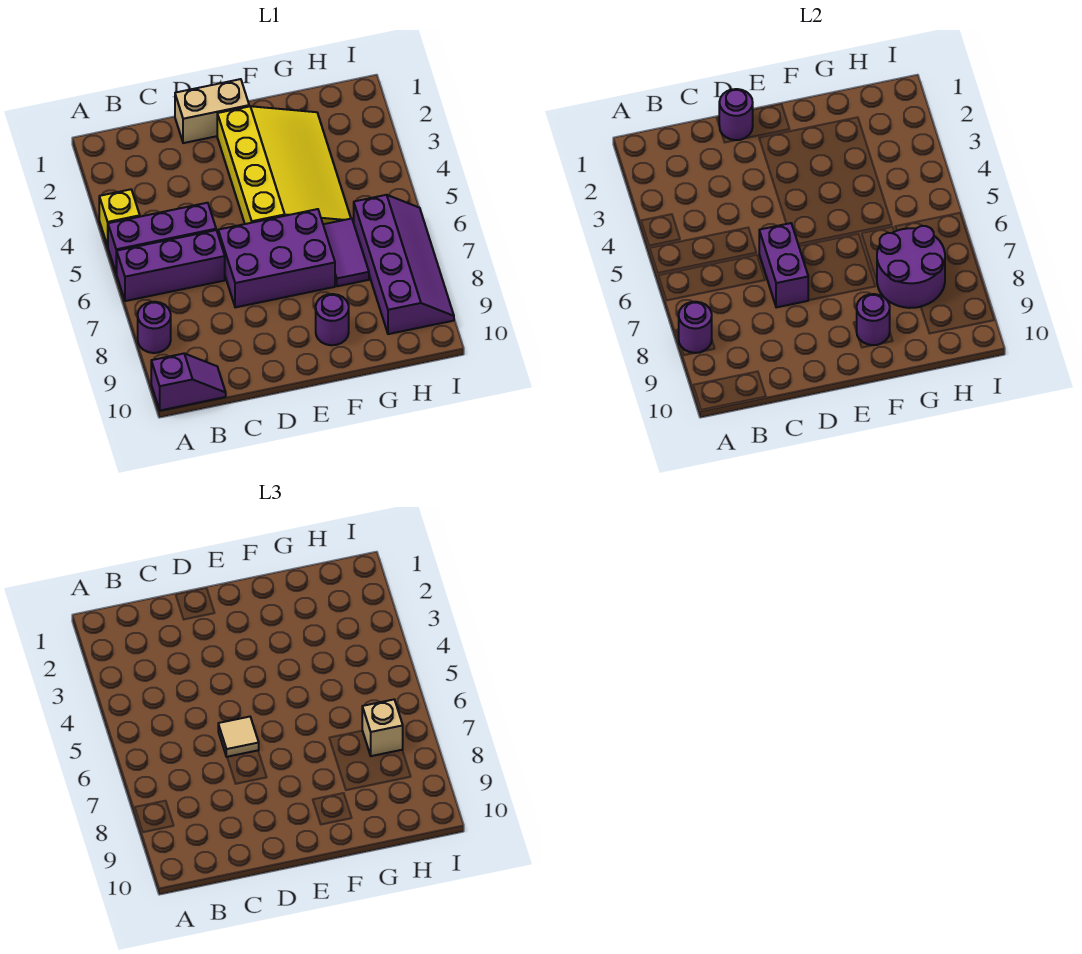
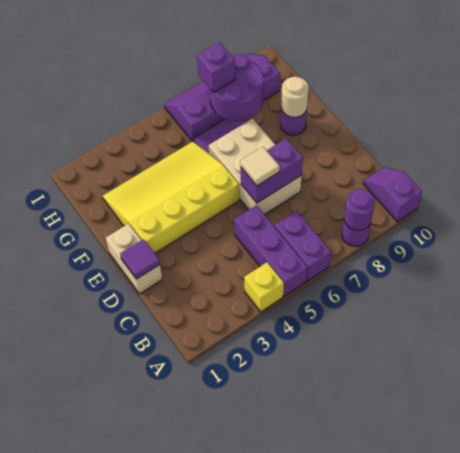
purple brick A6:C6 level 1 -> purple brick A6:B6 level 1
purple round brick D1 level 2 -> purple tile D1 level 2
purple brick D6:F7 level 1 -> tan brick D6:F7 level 1
purple round brick F9 level 2 -> tan round brick F9 level 2
tan brick H7 level 3 -> purple brick H7 level 3

